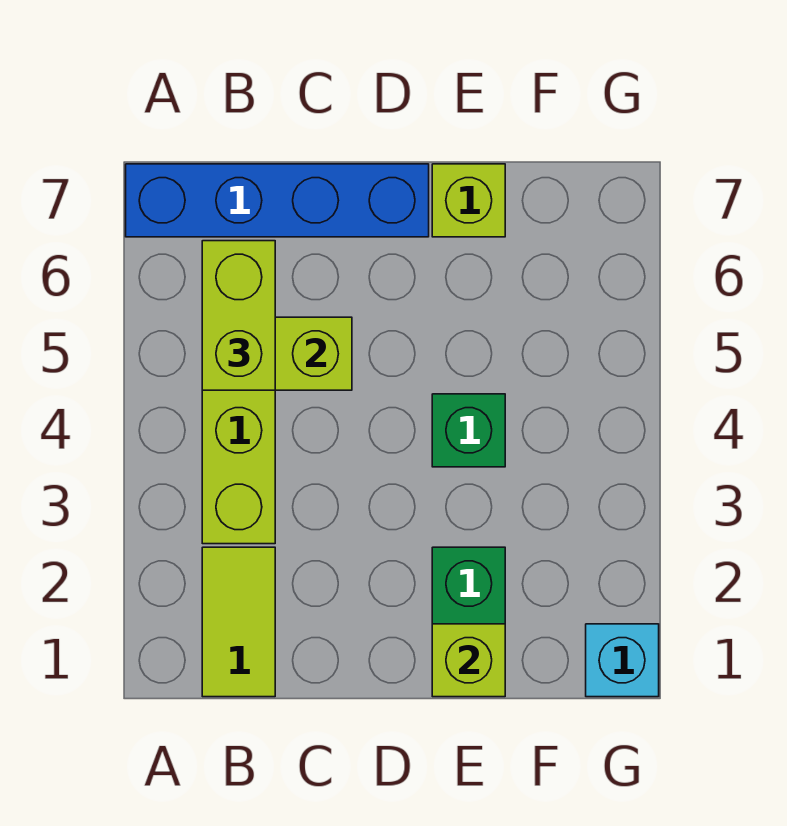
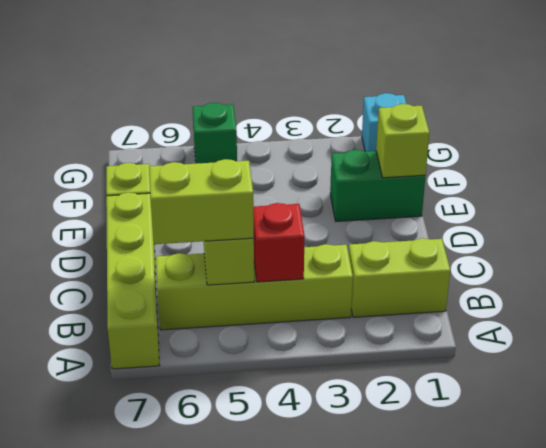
blue brick A7:D7 level 1 -> lime brick A7:D7 level 1
lime tile B1:B2 level 1 -> lime brick B1:B2 level 1
none -> red brick B4 level 2
green brick E4 level 1 -> green brick G5 level 1

